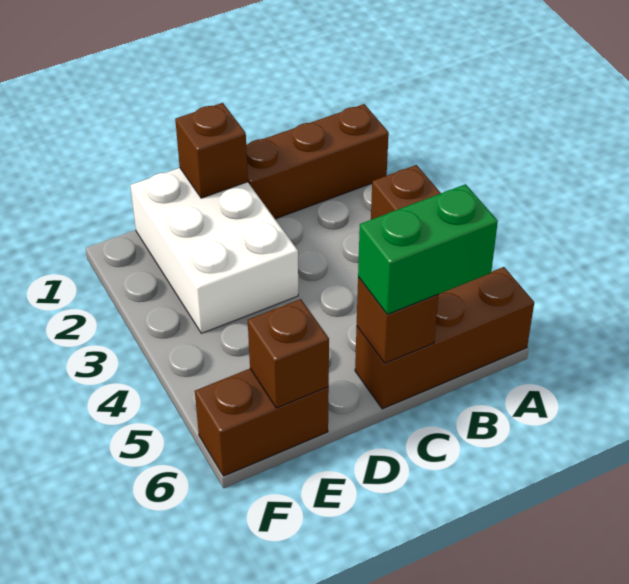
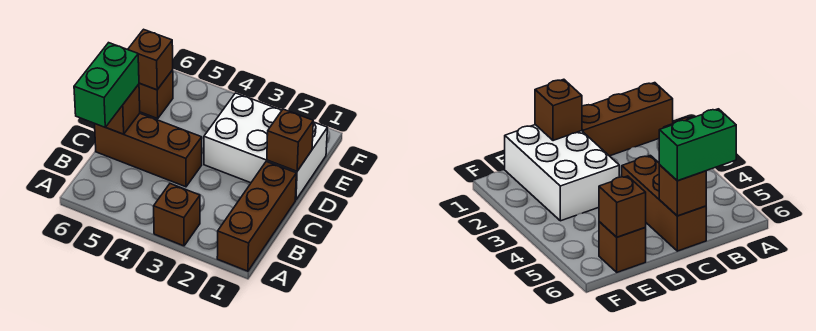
brown brick A6:C6 level 1 -> brown brick C4:C6 level 1
brown brick E6:F6 level 1 -> brown brick E6 level 1

